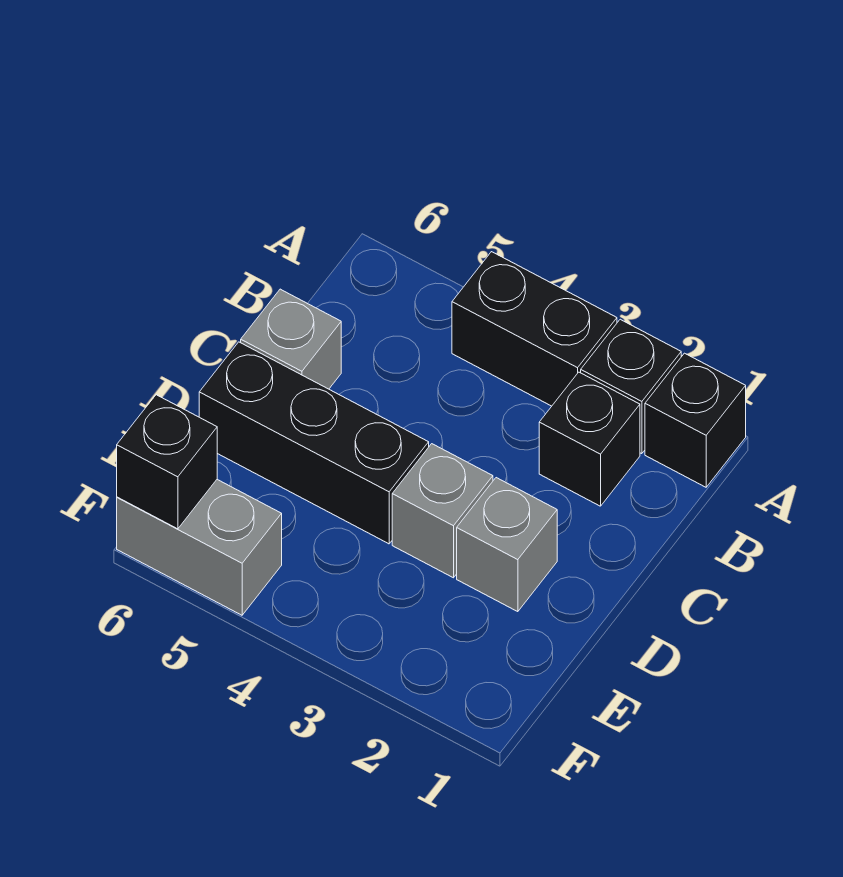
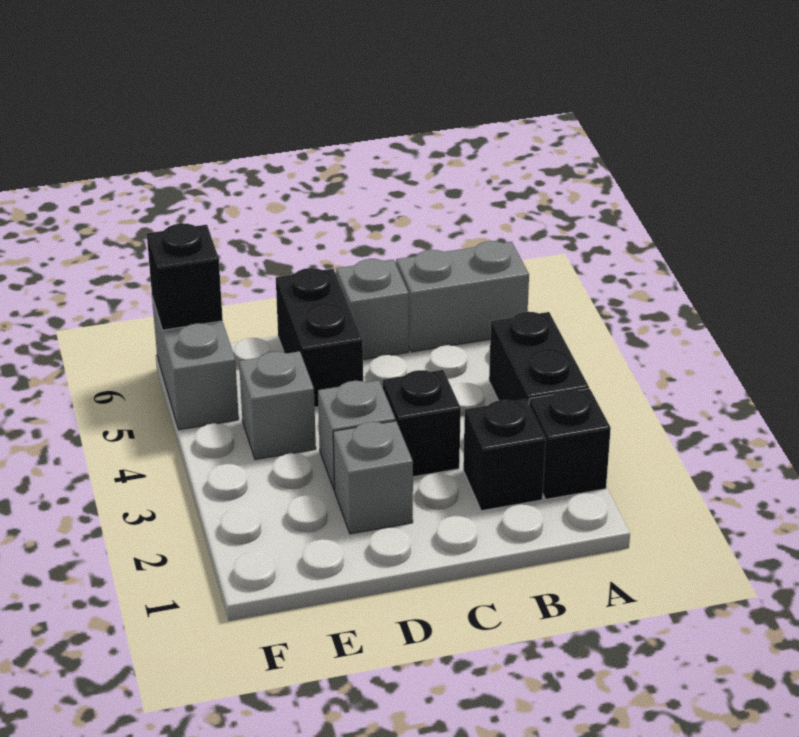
black brick A1 level 1 -> black brick C3 level 1
none -> grey brick A6:B6 level 1
black brick D4:D6 level 1 -> black brick D5:D6 level 1
none -> grey brick E4 level 1

